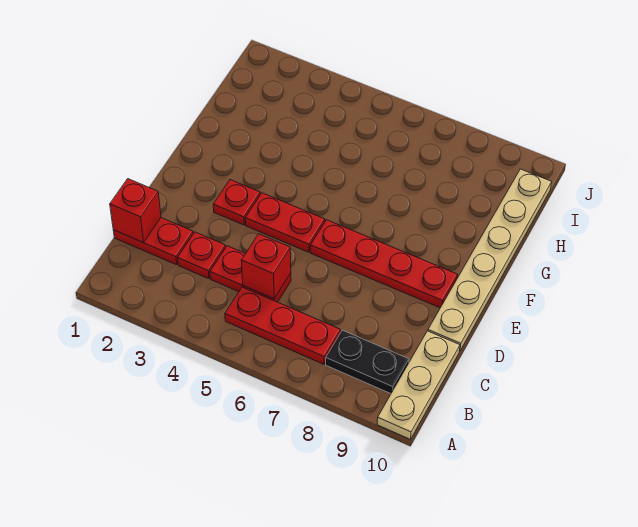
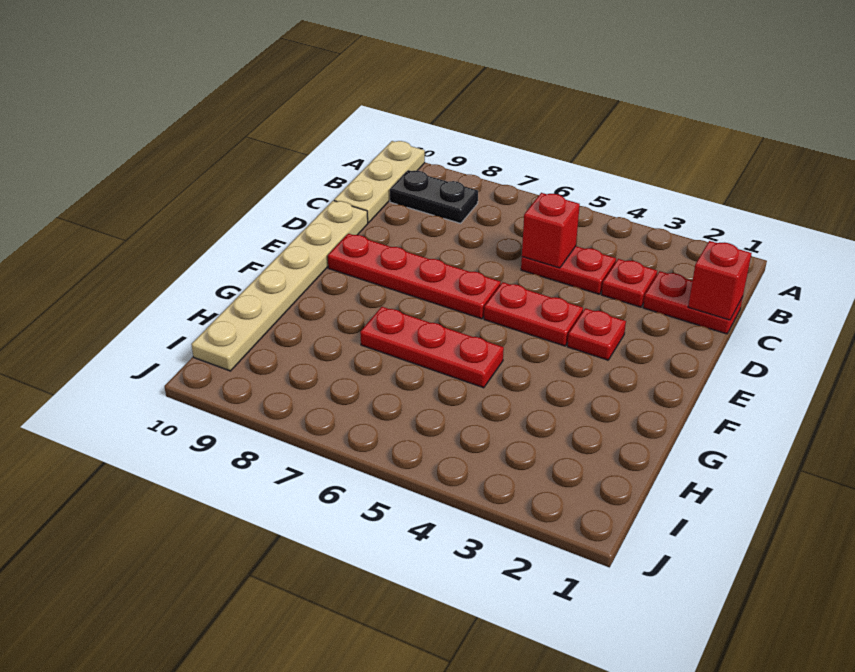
red plate B5:B7 level 1 -> red plate G5:G7 level 1

